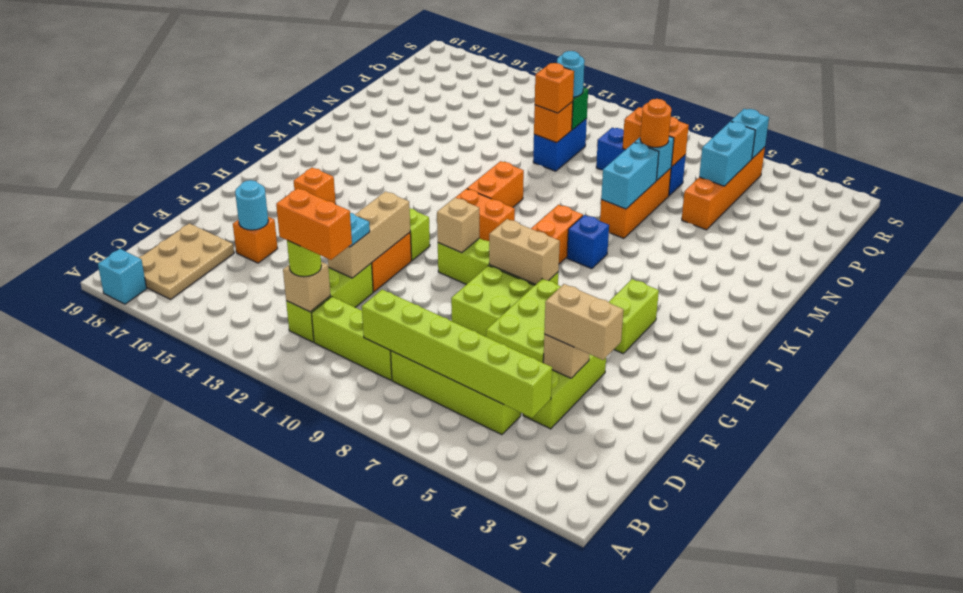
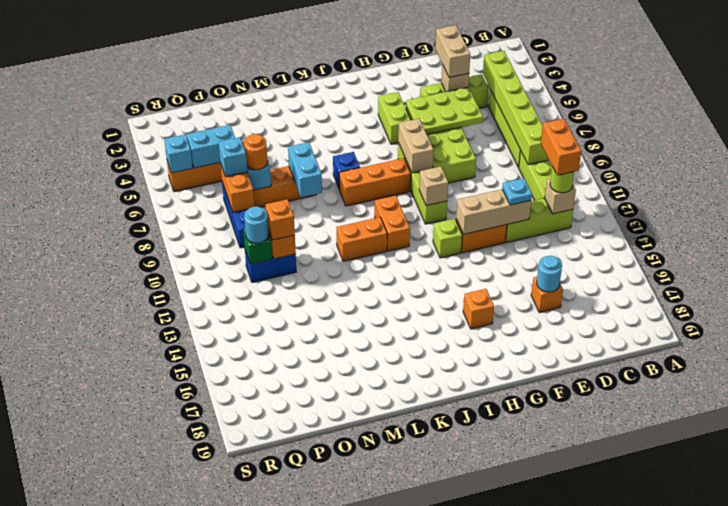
cyan brick A18 level 1 -> cyan brick P7 level 3
tan plate B17:D18 level 1 -> none
lime brick H4:I4 level 1 -> lime brick H4:H5 level 1
cyan brick M7:N7 level 2 -> cyan brick M7:M8 level 2

